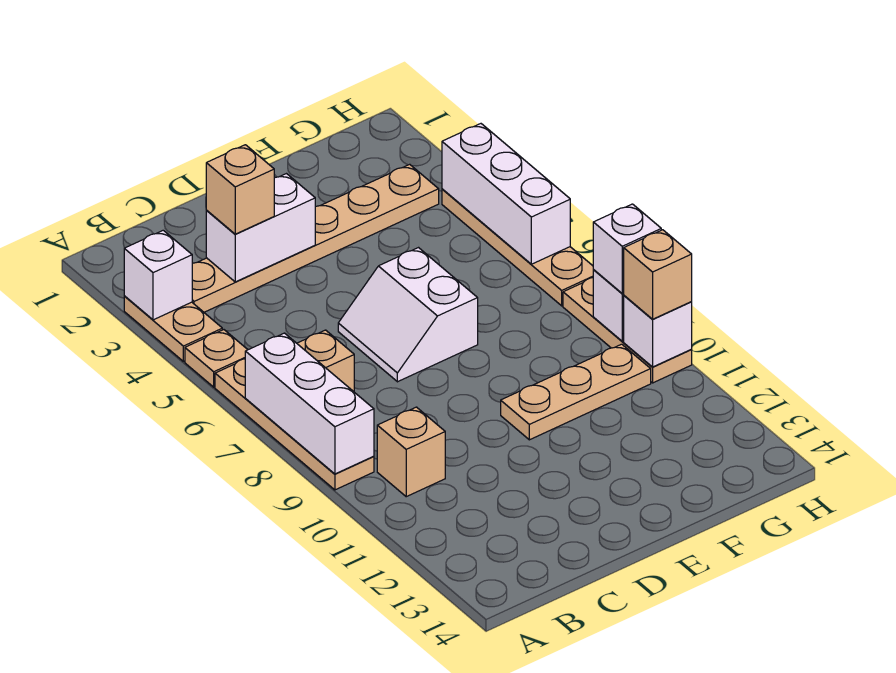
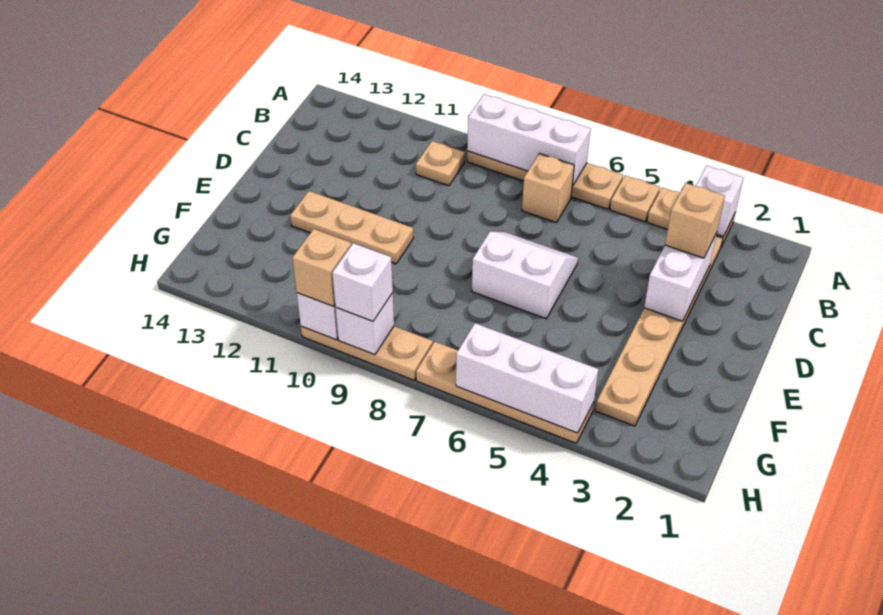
tan brick B10 level 1 -> tan plate B10 level 1
tan plate E10:G10 level 1 -> tan plate E10:E12 level 1

